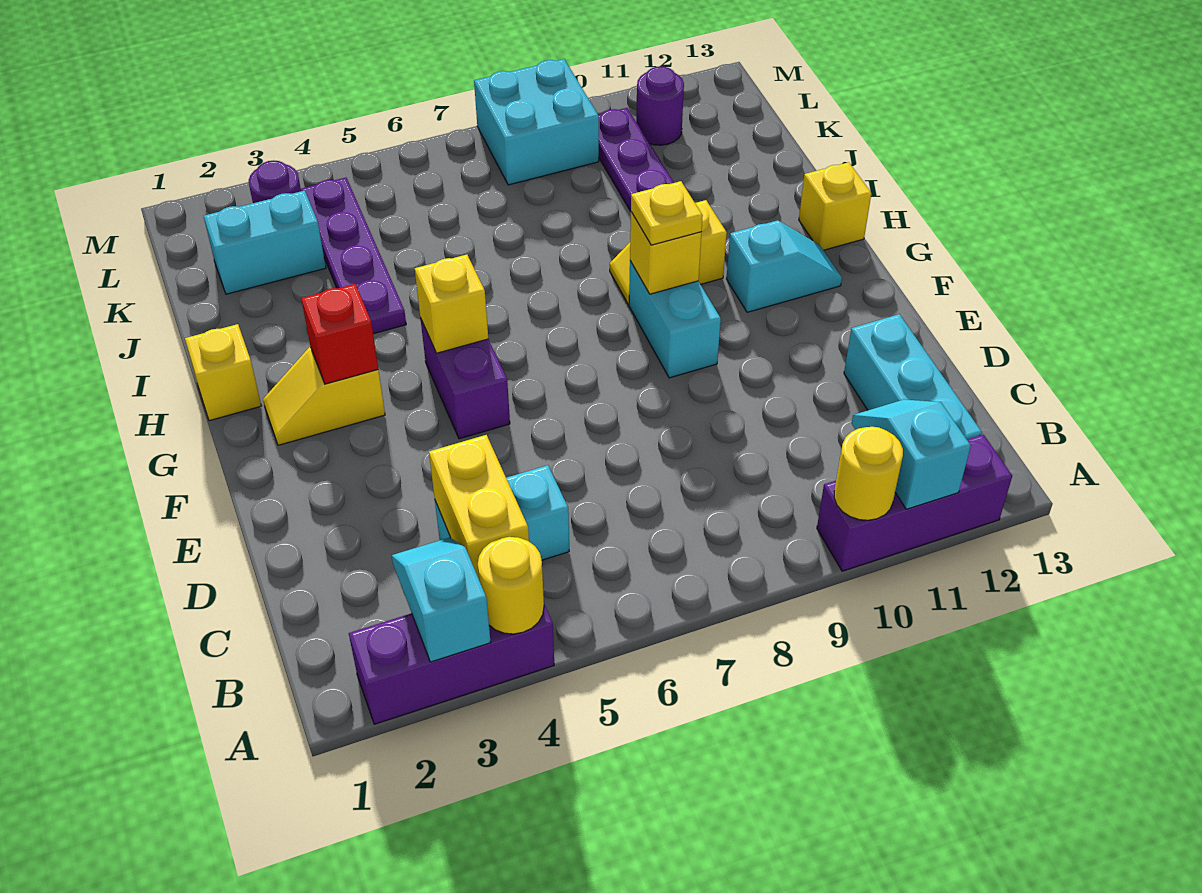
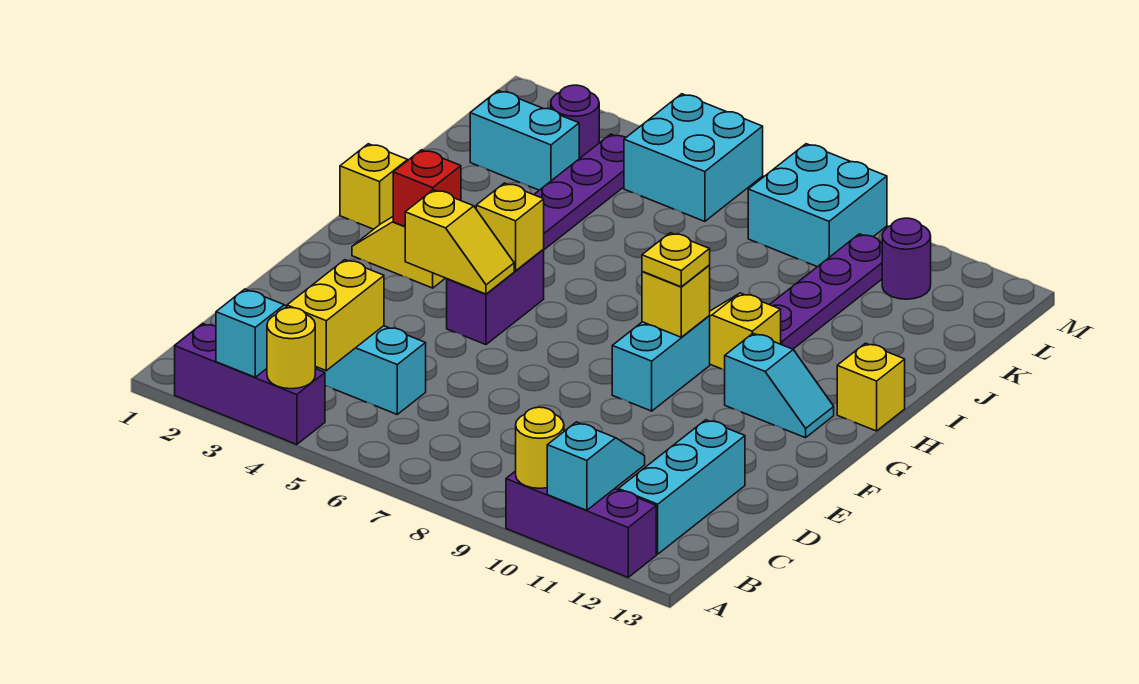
none -> yellow slope F4:F5 level 2 top 4
none -> cyan brick L5:M6 level 1

